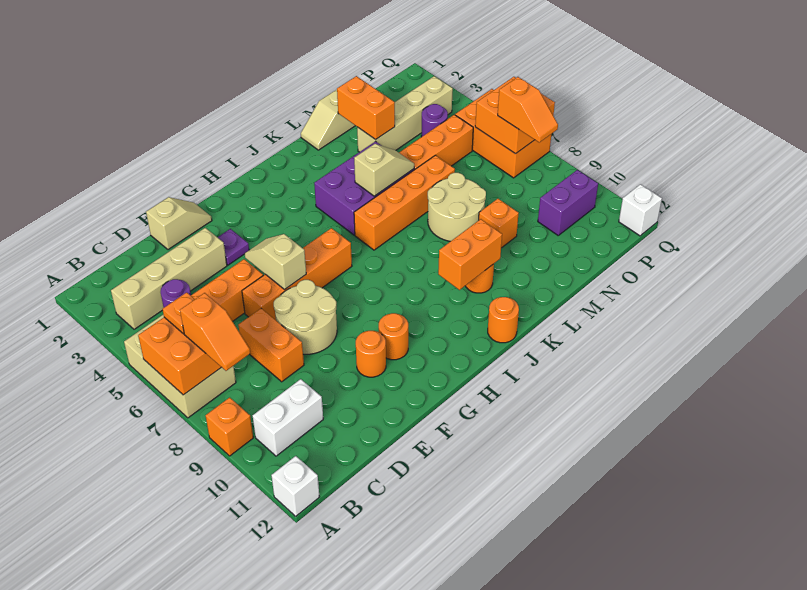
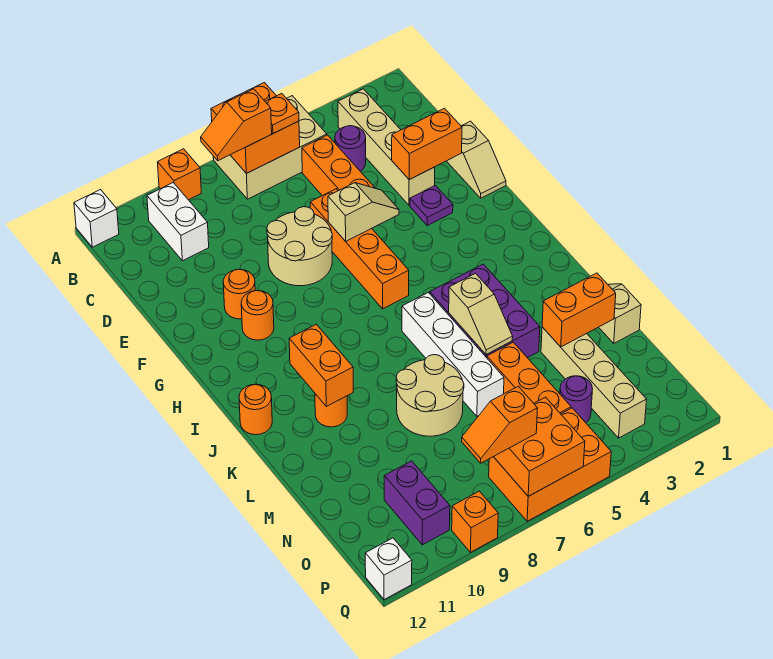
orange brick D7:D8 level 1 -> orange brick E2:E3 level 2
orange brick J6:M6 level 1 -> white brick J6:M6 level 1
orange brick M9 level 1 -> orange brick Q9 level 1

